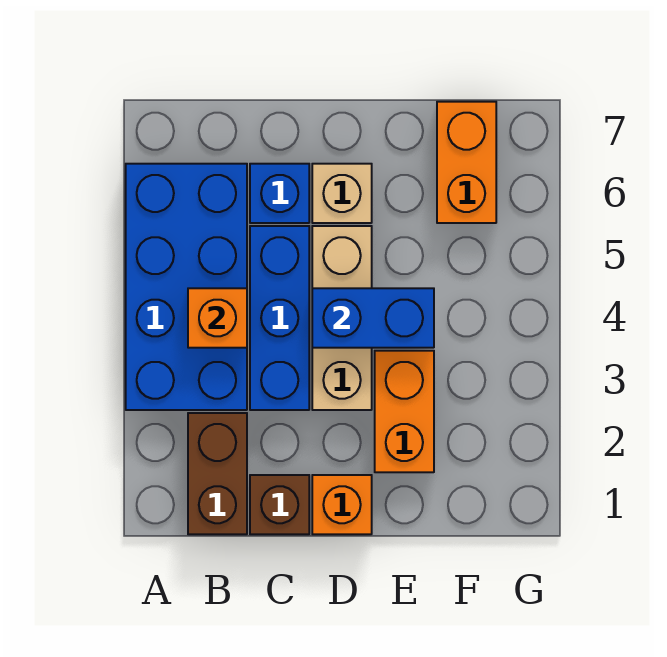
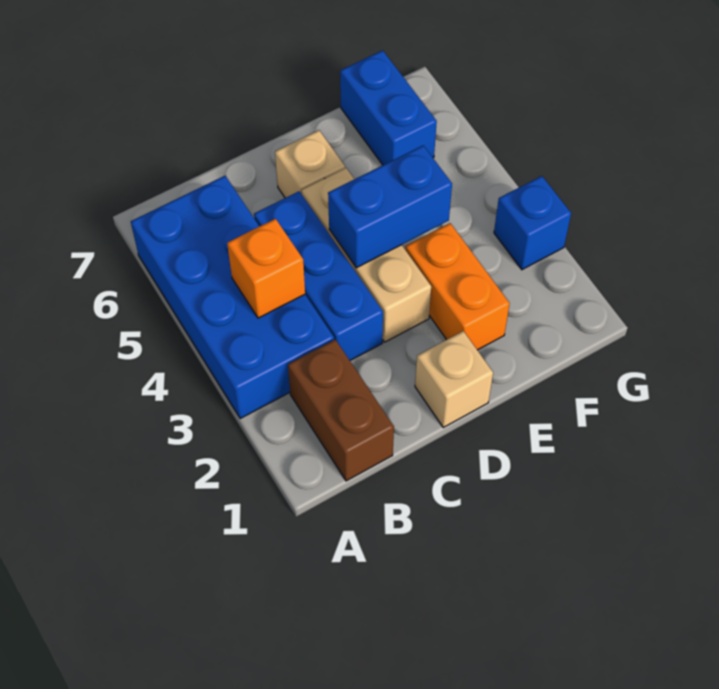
brown brick C1 level 1 -> none
blue brick C6 level 1 -> blue brick G3 level 1
orange brick D1 level 1 -> tan brick D1 level 1
orange brick F6:F7 level 1 -> blue brick F6:F7 level 1

